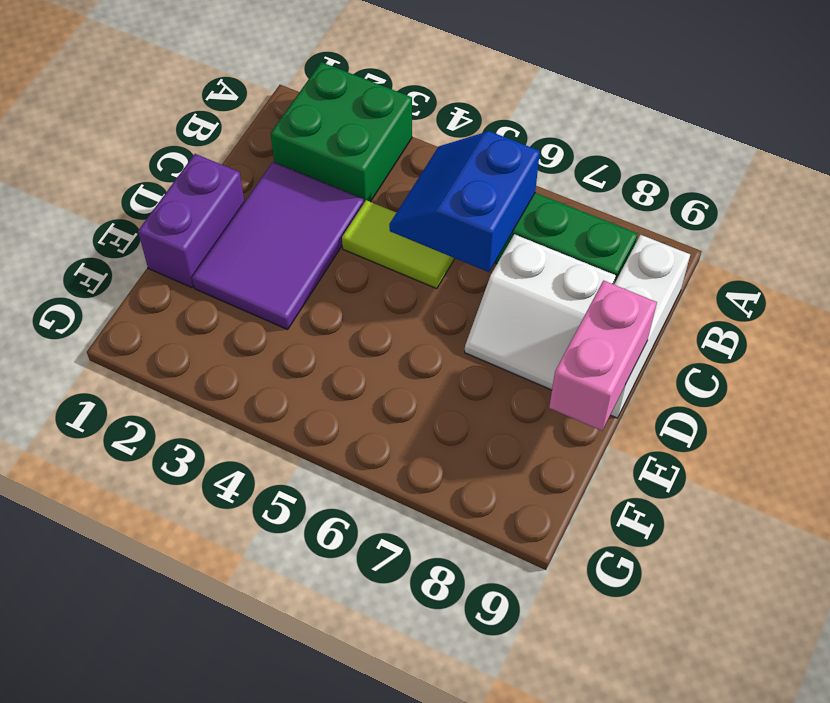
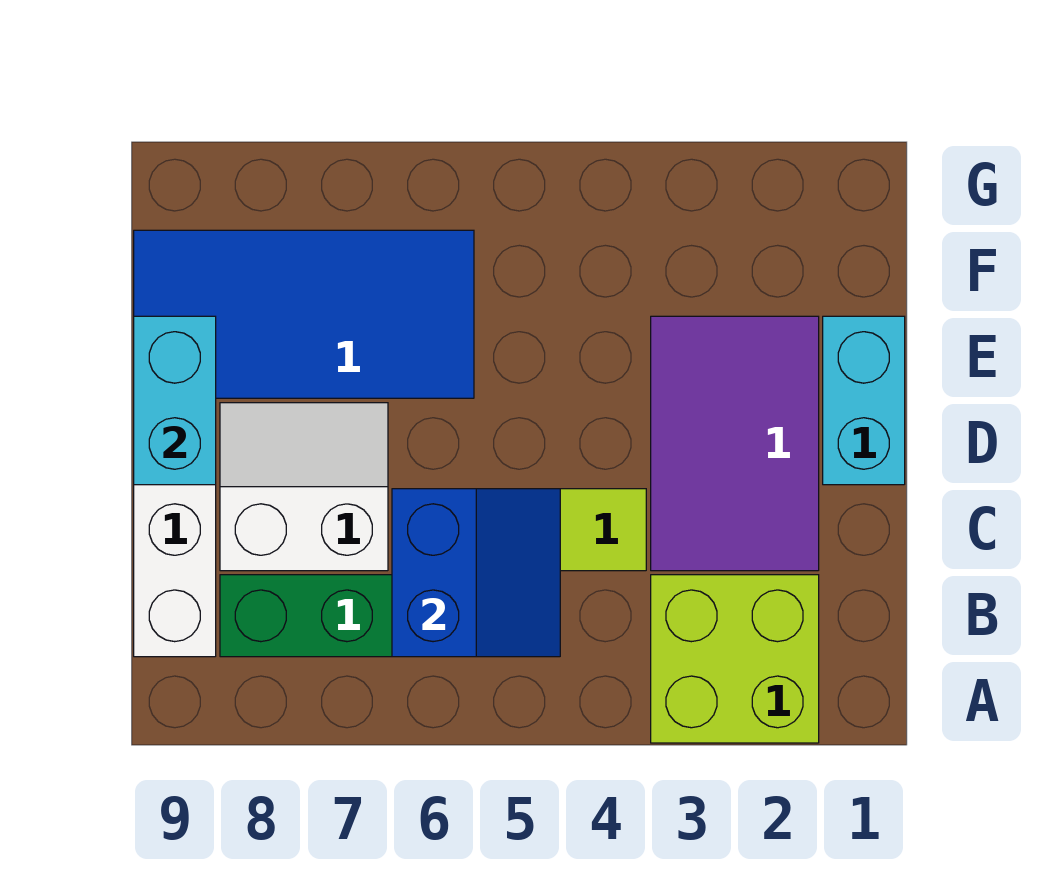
green brick A2:B3 level 1 -> lime brick A2:B3 level 1
purple brick D1:E1 level 1 -> cyan brick D1:E1 level 1
pink brick D9:E9 level 2 -> cyan brick D9:E9 level 2
none -> blue tile E6:F9 level 1

